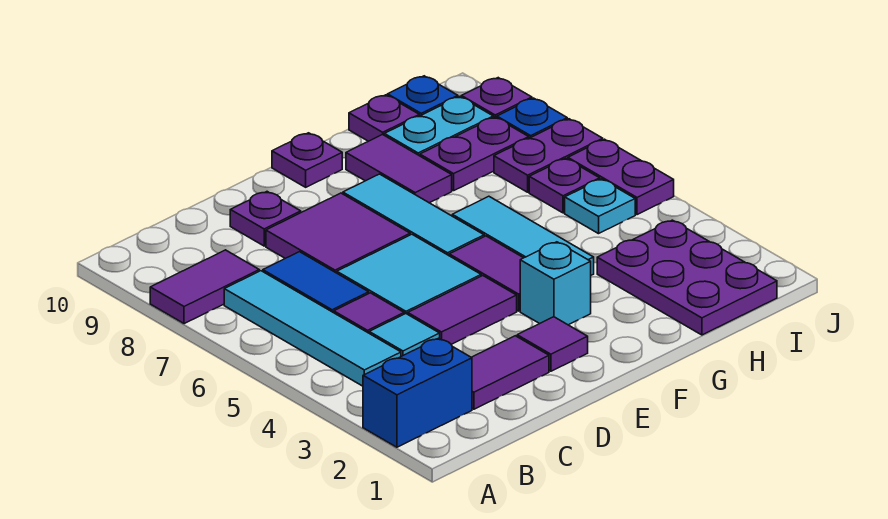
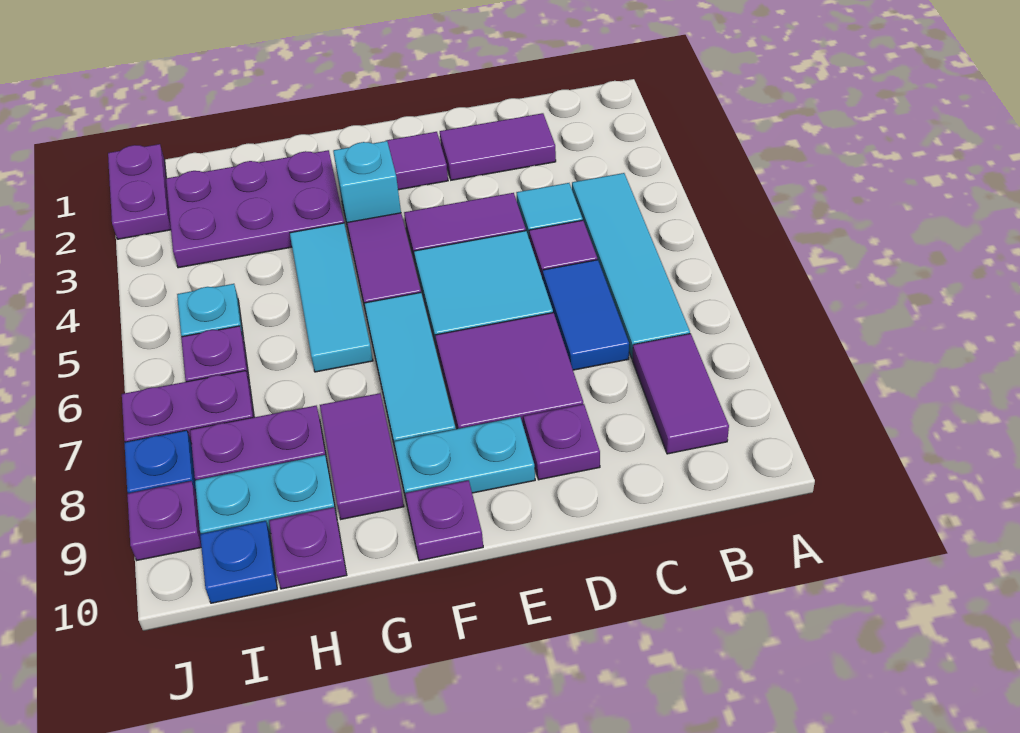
blue brick A2:B2 level 1 -> none
purple tile A8:B8 level 1 -> purple tile B8:B9 level 1
none -> cyan plate E9:F9 level 1
purple plate H1:I3 level 1 -> purple plate G2:I3 level 1
purple plate J5:J6 level 1 -> purple plate J1:J2 level 1

